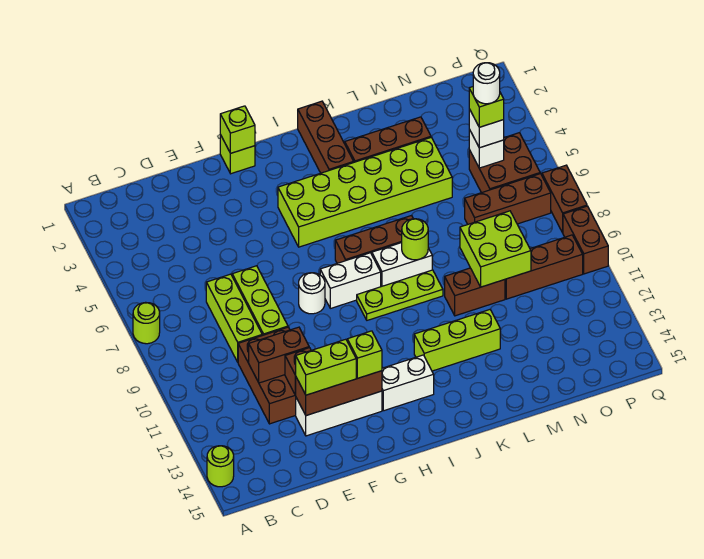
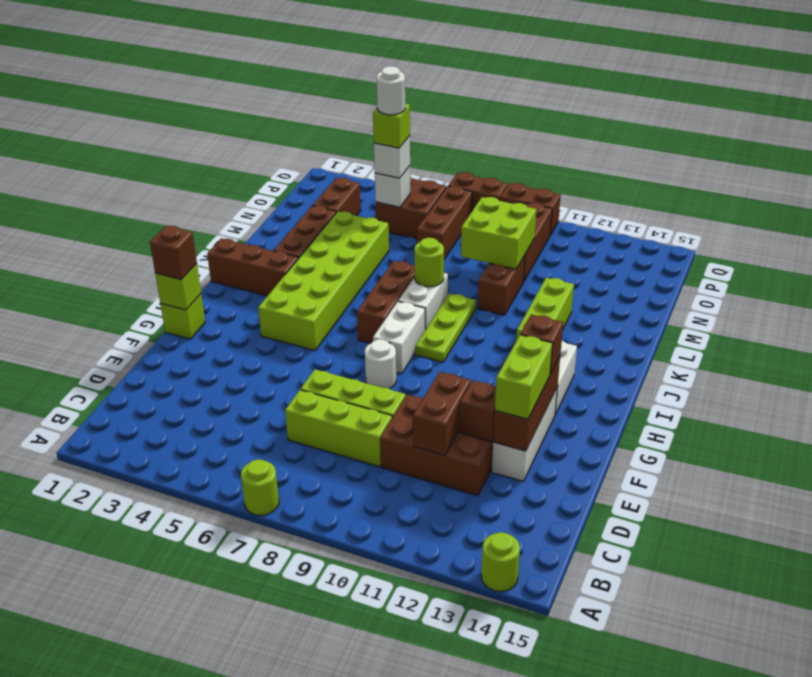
none -> brown brick G1 level 3
lime brick G13 level 3 -> brown brick G13 level 3
none -> brown brick N3:O3 level 1

